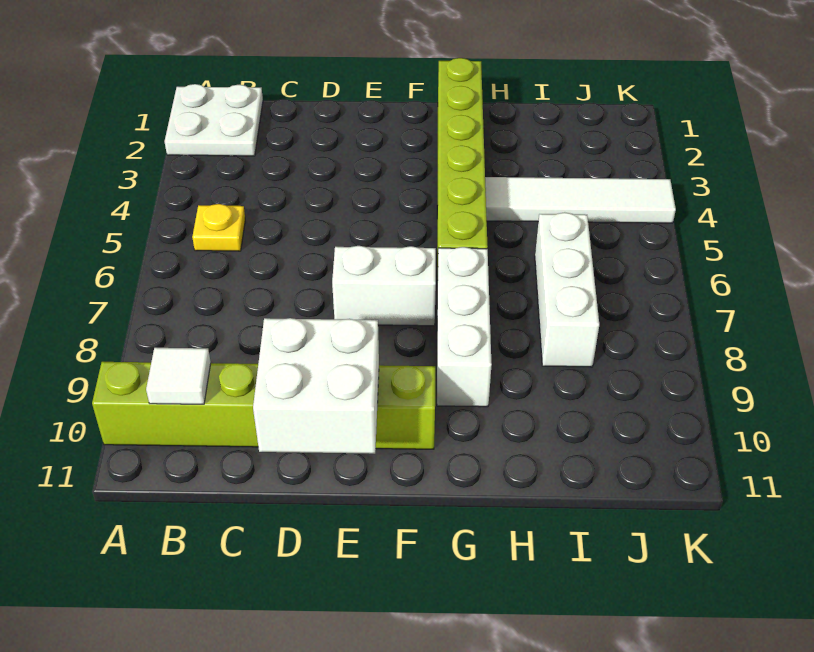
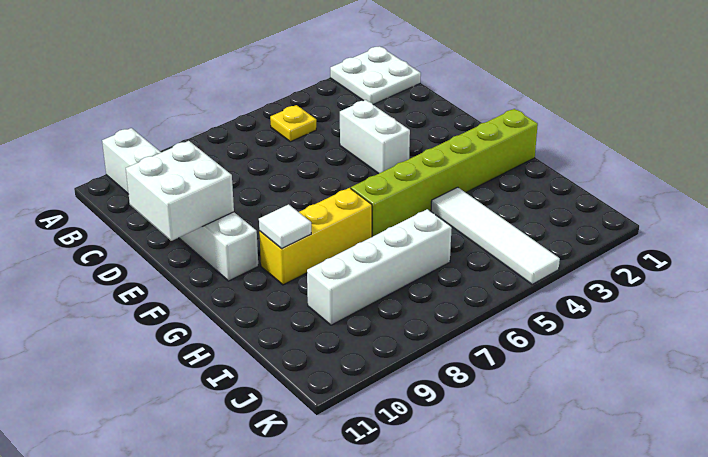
lime brick A10:F10 level 1 -> white brick A10:F10 level 1
white tile B10 level 2 -> white tile G9 level 2
white brick E7:F7 level 1 -> white brick D4:E4 level 1
white brick G7:G9 level 1 -> yellow brick G7:G9 level 1
white brick I6:I8 level 1 -> white brick I6:I9 level 1

